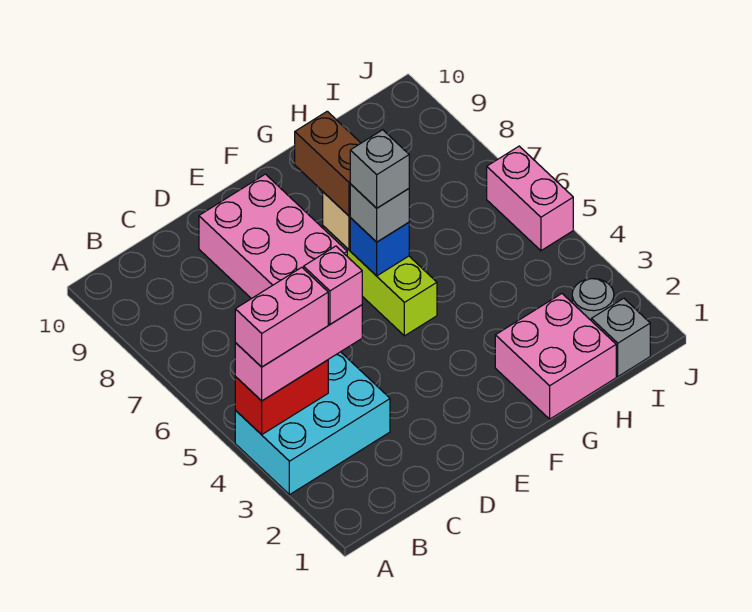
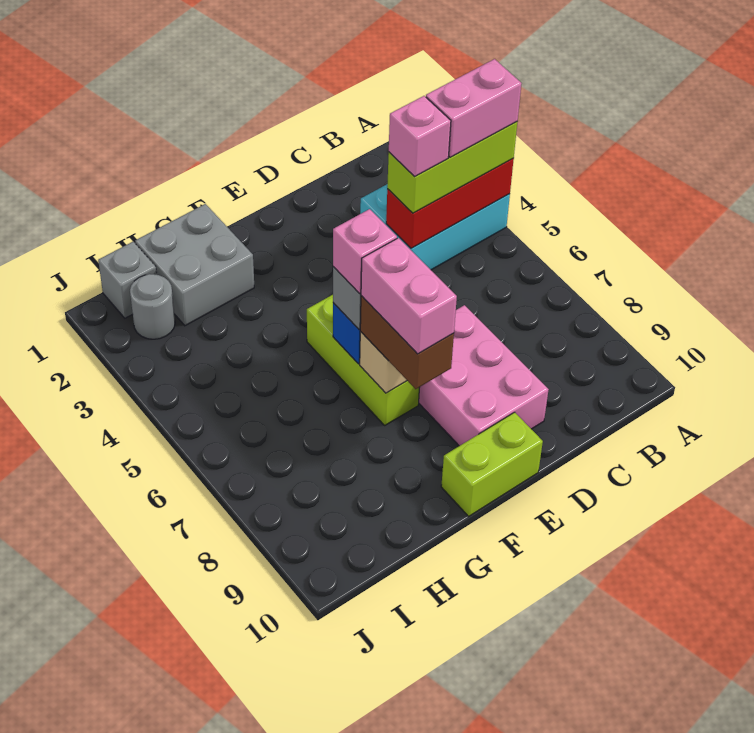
red brick A4:B4 level 2 -> red brick A4:C4 level 2
pink brick A4:C4 level 3 -> lime brick A4:C4 level 3
none -> lime brick E10:F10 level 1
grey brick F6 level 4 -> pink brick F6 level 4
pink brick G1:H2 level 1 -> grey brick G1:H2 level 1
pink brick J5:J6 level 1 -> pink brick F7:F8 level 4

